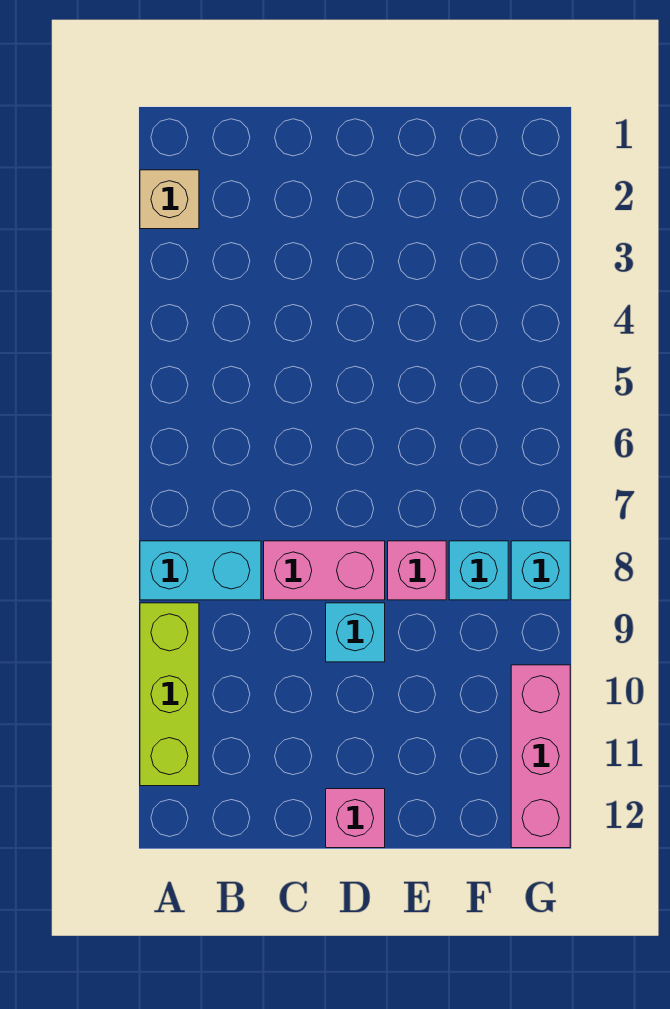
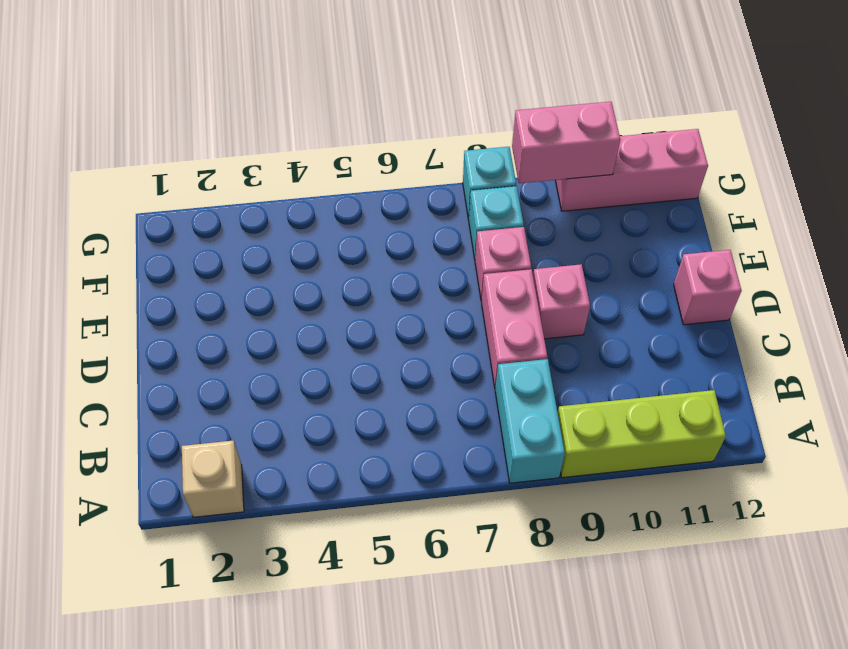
cyan brick D9 level 1 -> pink brick D9 level 1
none -> pink brick G9:G10 level 2

